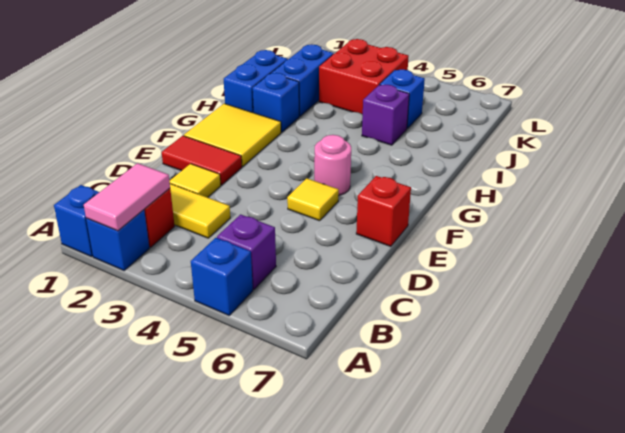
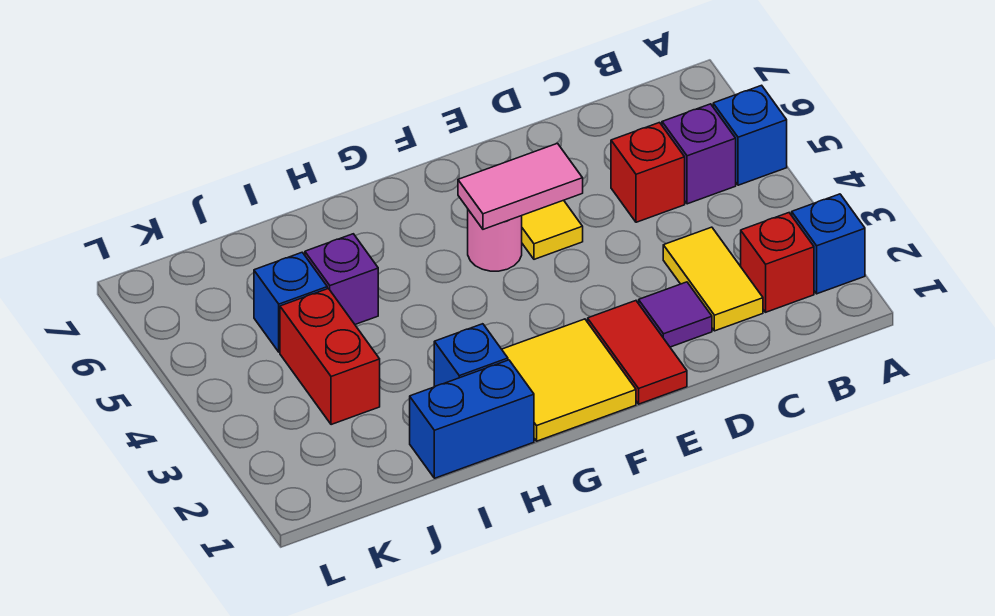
blue brick A1 level 1 -> none
pink tile A2:B2 level 2 -> pink tile E5:F5 level 2
yellow tile D2 level 1 -> purple tile D2 level 1
red brick E7 level 1 -> red brick C5 level 1
blue brick I2:J2 level 1 -> none
red brick J3:K4 level 1 -> red brick J3:J4 level 1

